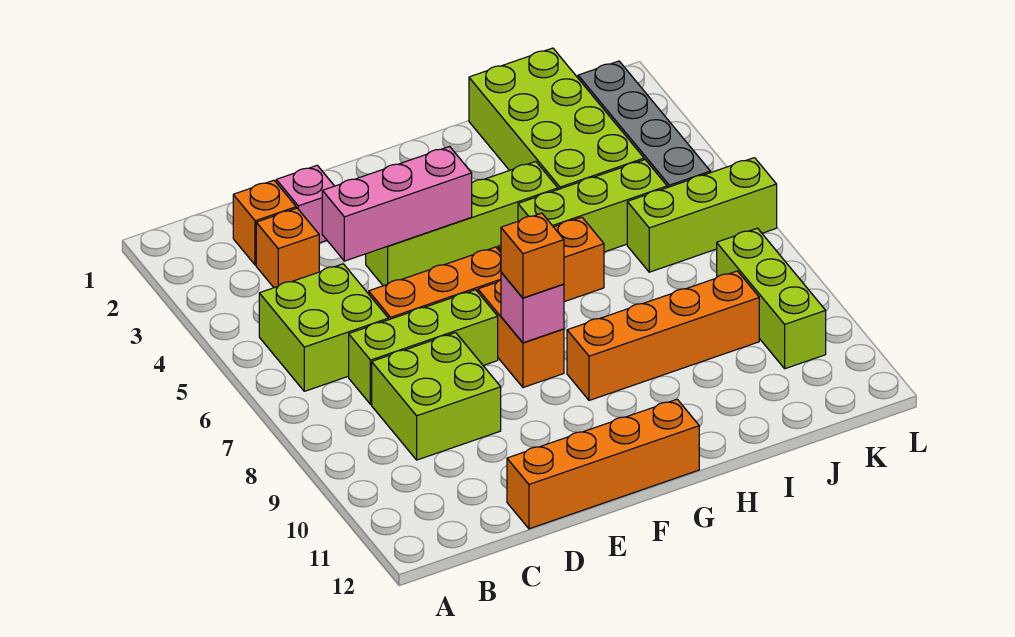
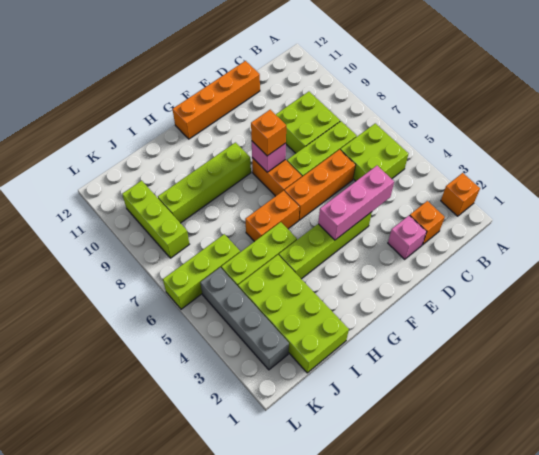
orange brick C3 level 1 -> orange brick A2 level 1
orange brick G9:J9 level 1 -> lime brick G9:J9 level 1

